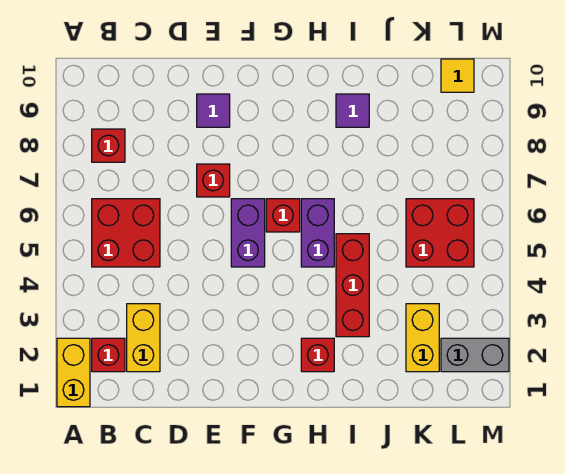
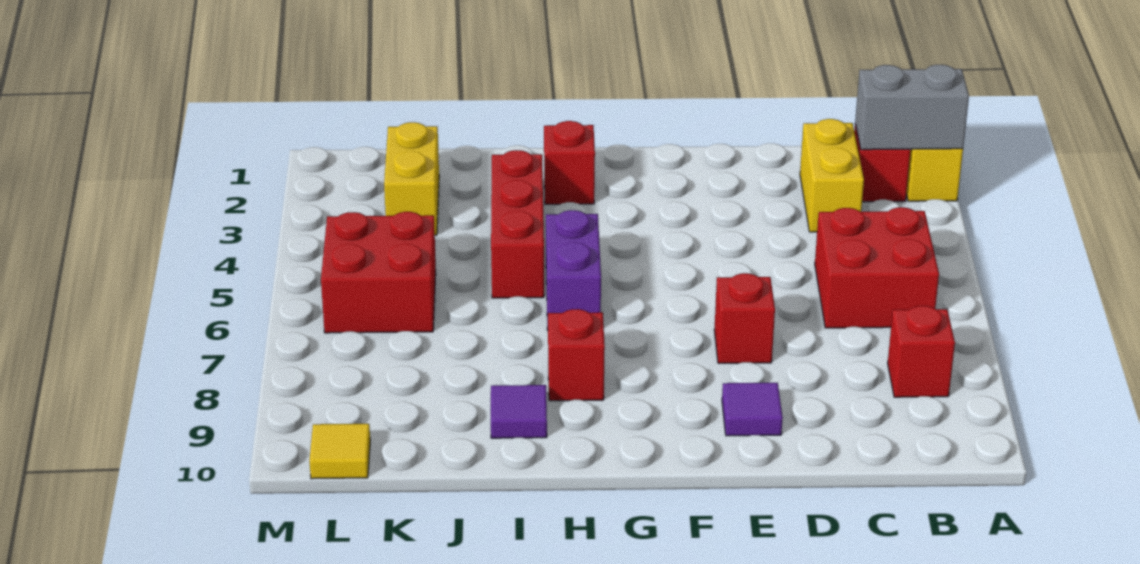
purple brick F5:F6 level 1 -> none
red brick G6 level 1 -> red brick H8 level 1
grey brick L2:M2 level 1 -> grey brick A2:B2 level 2

